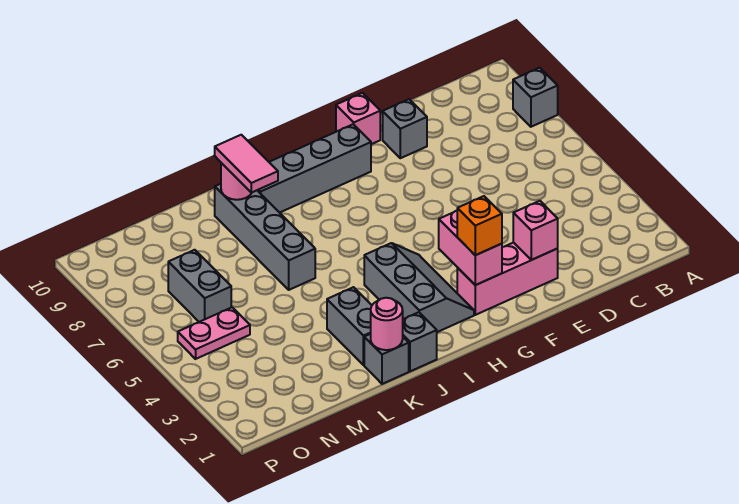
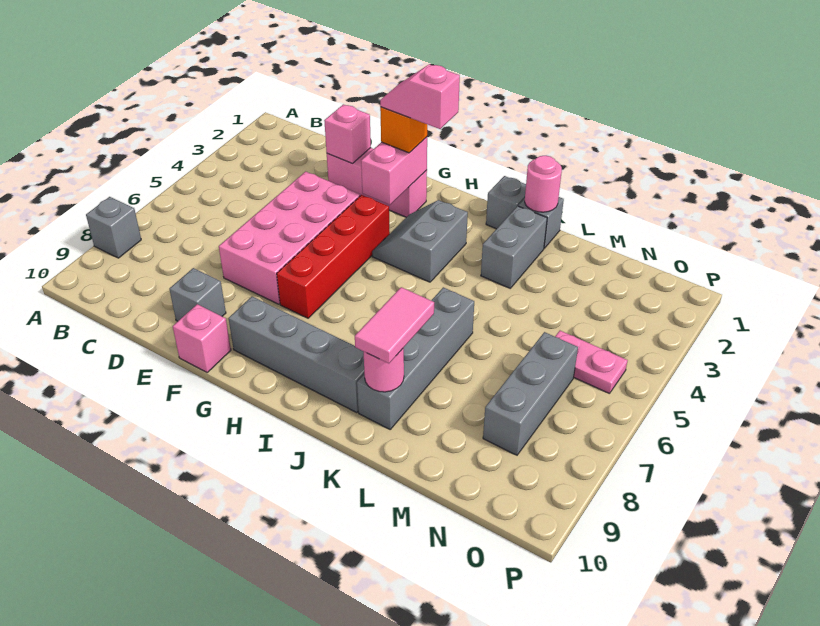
none -> pink brick E4:F7 level 1
none -> pink slope G2:H2 level 4 top H
none -> red brick G4:G7 level 1
grey slope H2:I4 level 1 top I -> grey slope H3:I4 level 1 top I
grey brick N6:N7 level 1 -> grey brick N6:N8 level 1

